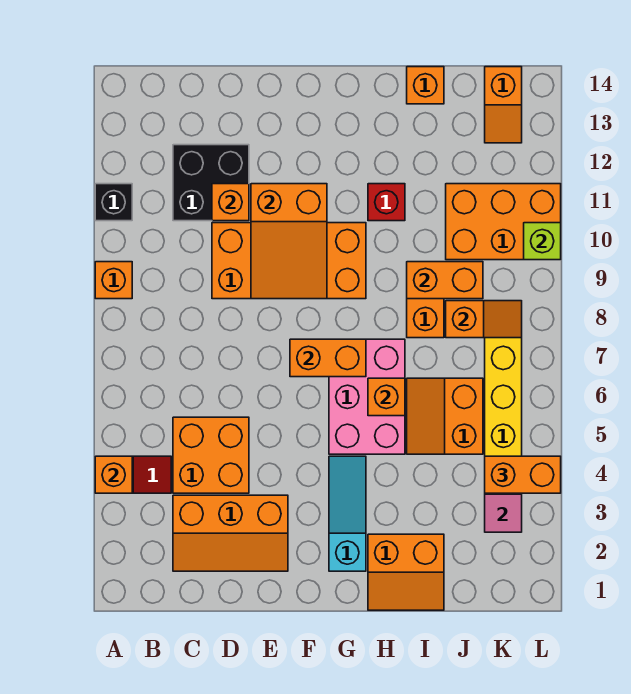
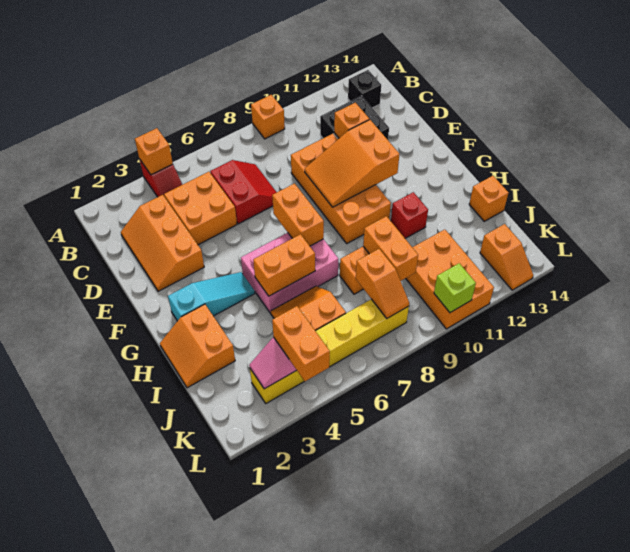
black brick A11 level 1 -> black brick B13 level 1
none -> red slope C6:D7 level 1 top 6
orange brick H6 level 2 -> orange brick H5:H6 level 2
orange slope K13:K14 level 1 top 14 -> orange slope K13:L13 level 1 top K

